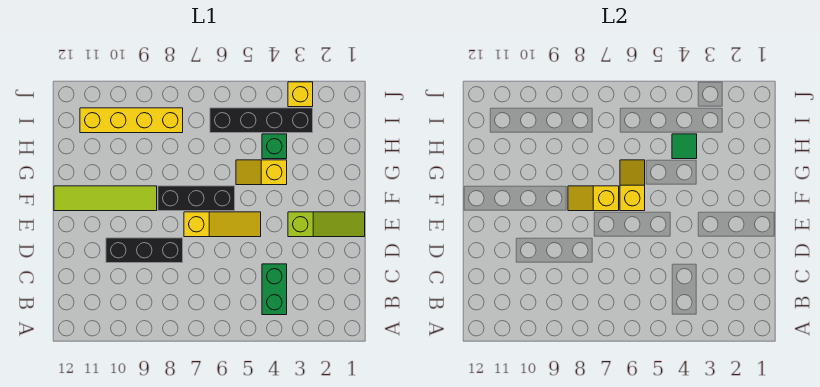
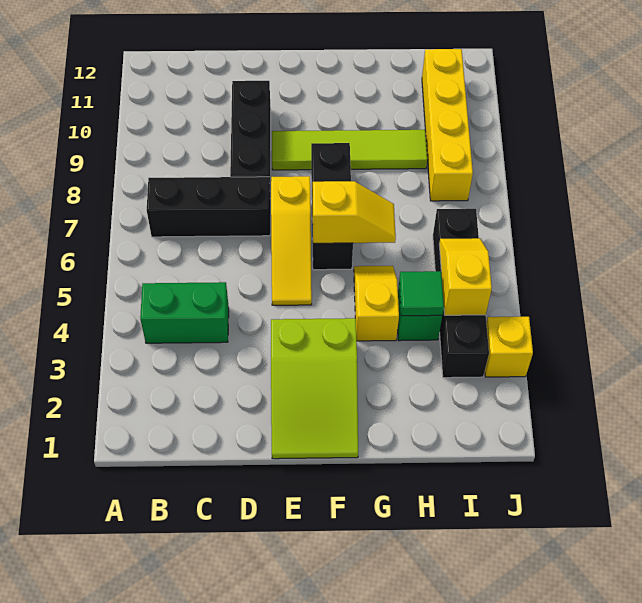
none -> black brick B7:D7 level 1
lime slope E1:E3 level 1 top 3 -> lime slope E1:F3 level 1 top 3
yellow slope F7:F8 level 2 top 7 -> yellow slope I4:I5 level 2 top 4
lime tile F9:F12 level 1 -> lime tile E9:H9 level 1

